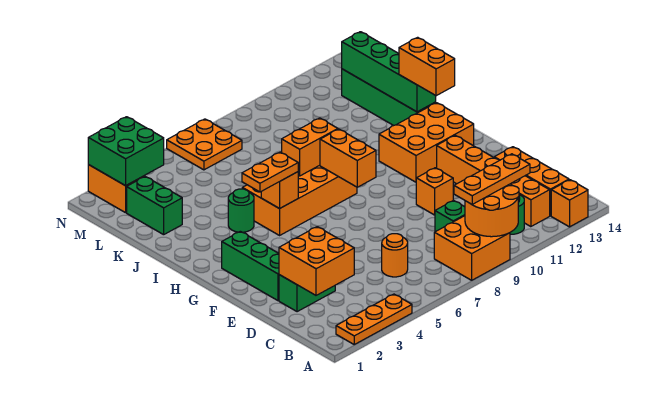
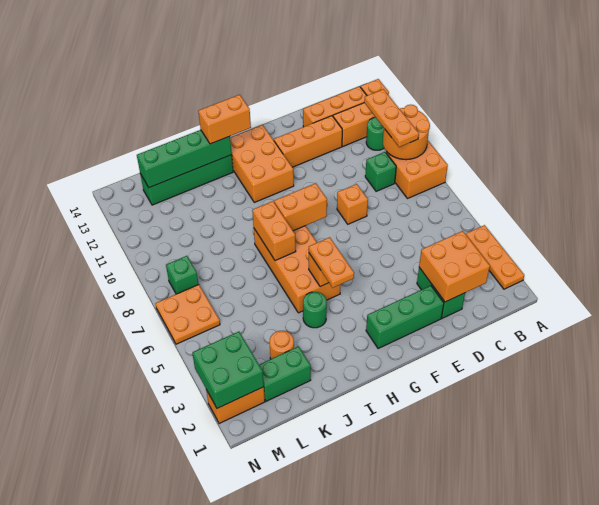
orange round brick C6 level 1 -> orange round brick K3 level 1
orange brick E10 level 1 -> orange brick E8 level 1
none -> green brick M8 level 1

